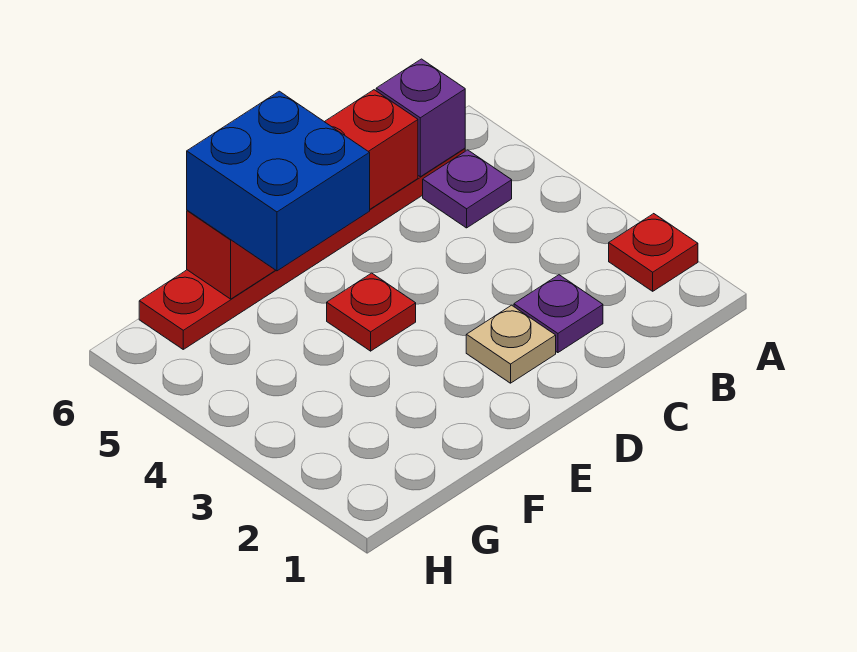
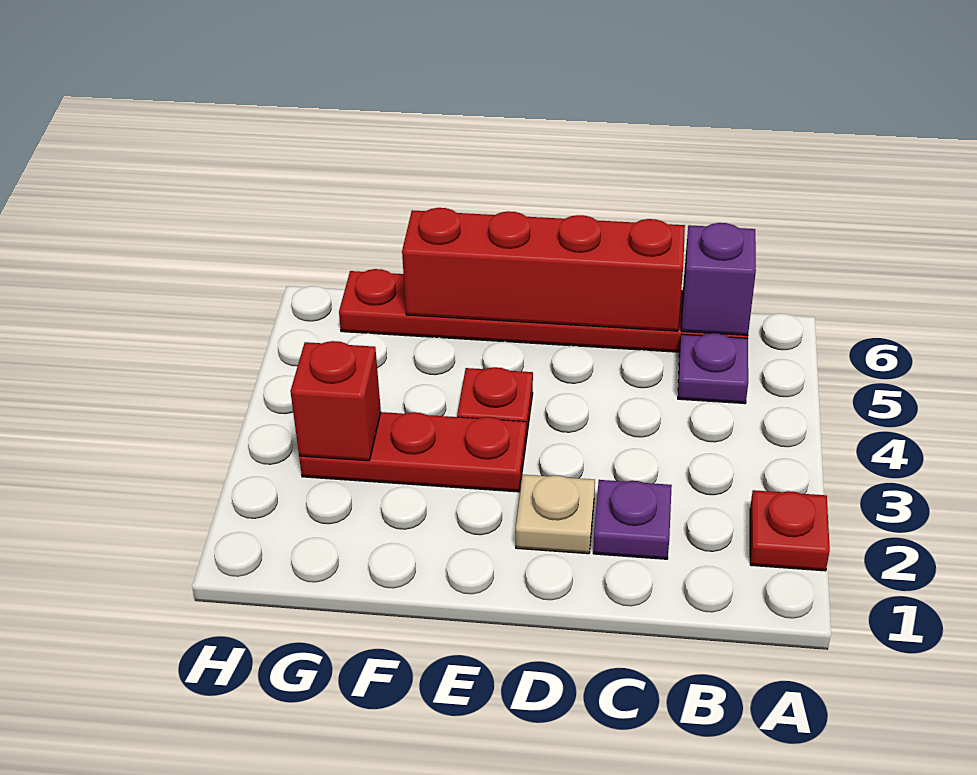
none -> red plate E3:G3 level 1
blue brick E5:F6 level 3 -> none
none -> red brick G3 level 2

